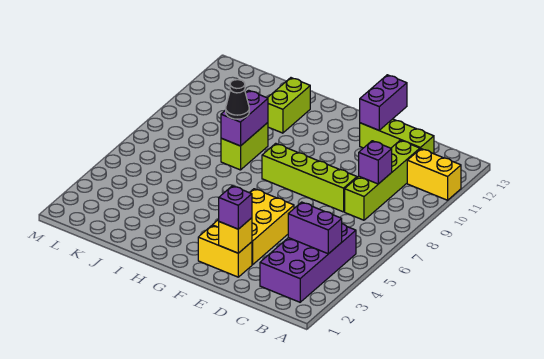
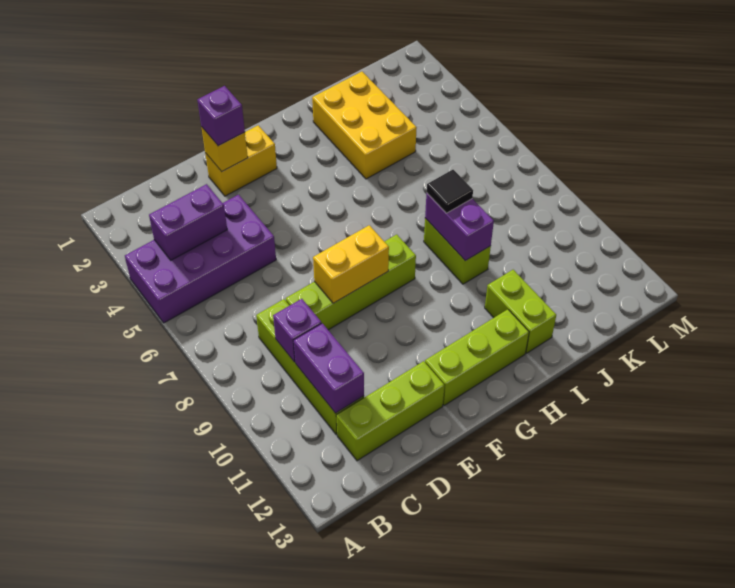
yellow brick A11:B11 level 1 -> yellow brick E8:F8 level 2
purple brick B2:C5 level 1 -> purple brick A4:D5 level 1
yellow brick E3:F5 level 1 -> yellow brick I2:J4 level 1
purple brick E12:E13 level 2 -> purple brick C10:C11 level 2
none -> lime brick F12:H12 level 1
black cone I8 level 3 -> black tile I8 level 3

